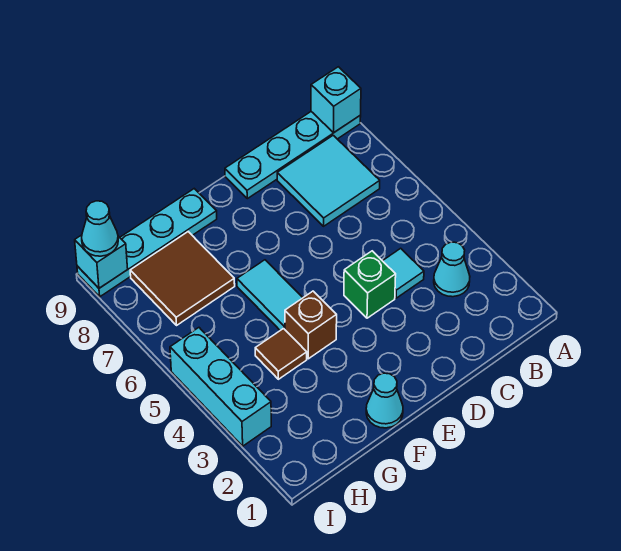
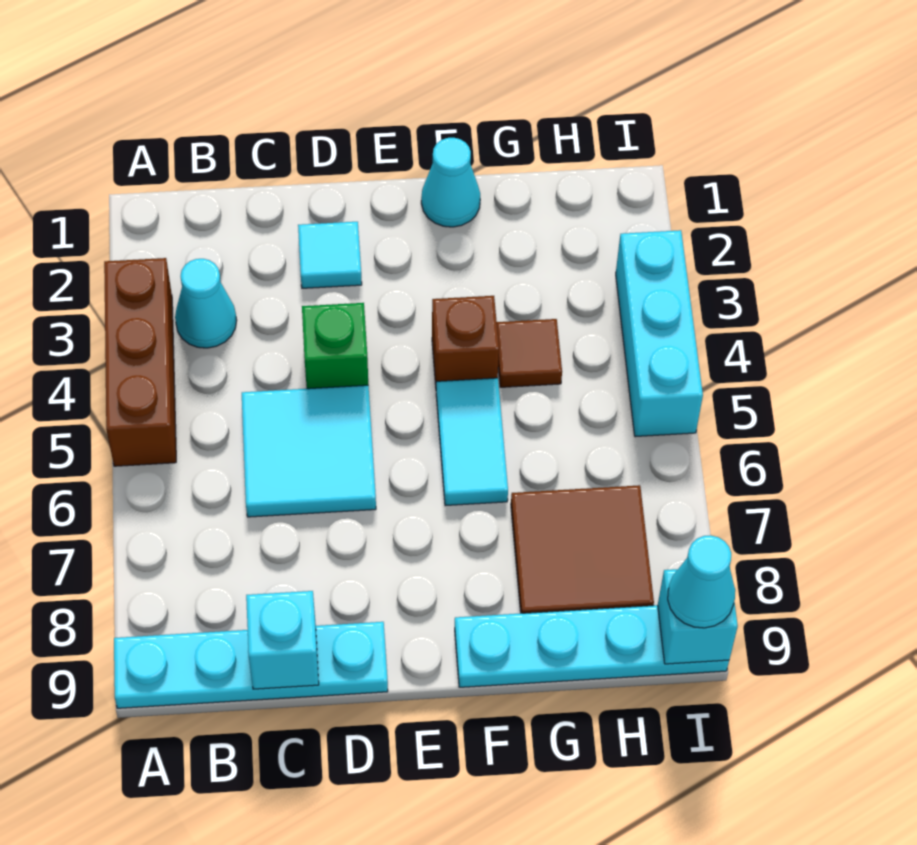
none -> brown brick A3:A5 level 1
cyan brick A9 level 2 -> cyan brick C9 level 2
cyan tile B7:C8 level 1 -> cyan tile C5:D6 level 1
cyan tile C4 level 1 -> cyan tile D2 level 1

